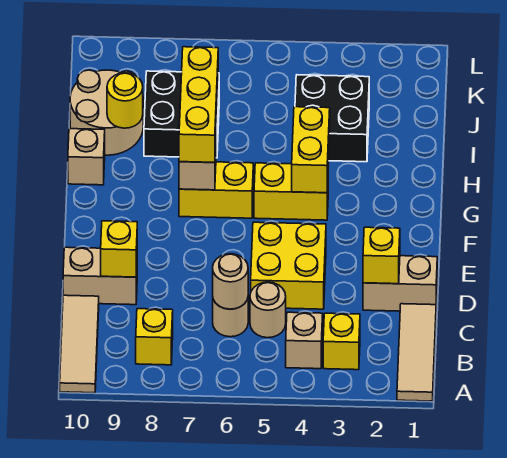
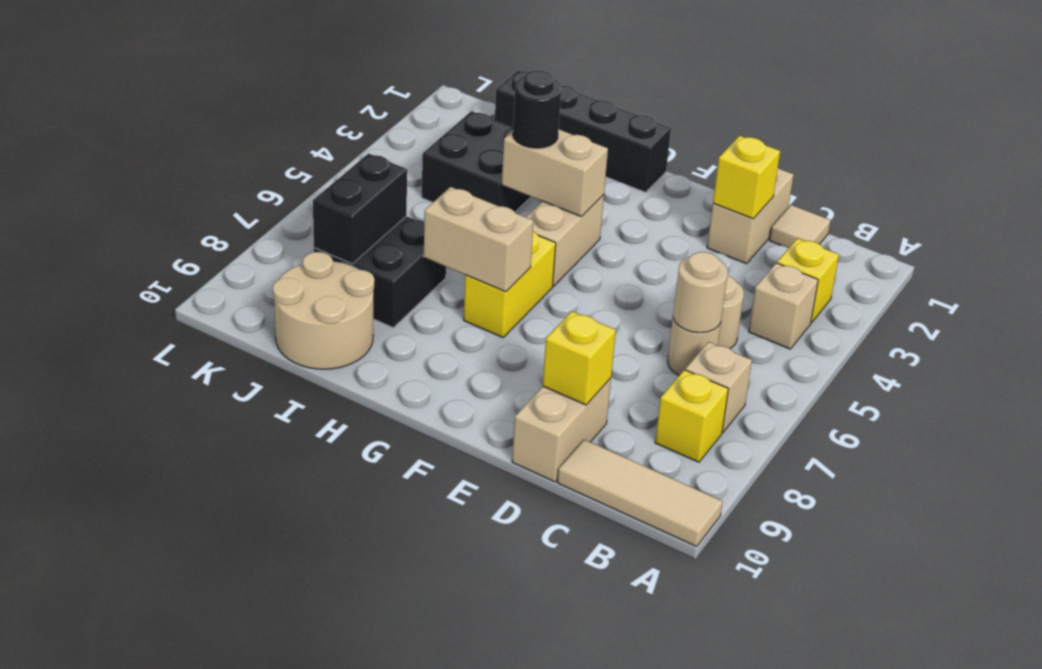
tan tile A1:C1 level 1 -> tan tile C1 level 1
yellow brick D4:E5 level 1 -> none
none -> black brick G1:J1 level 1
yellow brick G4:G5 level 1 -> tan brick G4:G5 level 1
yellow brick G4:H4 level 2 -> tan brick G4:H4 level 2
yellow brick G7:I7 level 3 -> none
none -> black round brick H4 level 3
tan brick H10 level 1 -> tan brick B7 level 1
yellow round brick I9 level 2 -> none
none -> black brick J7:J8 level 2

